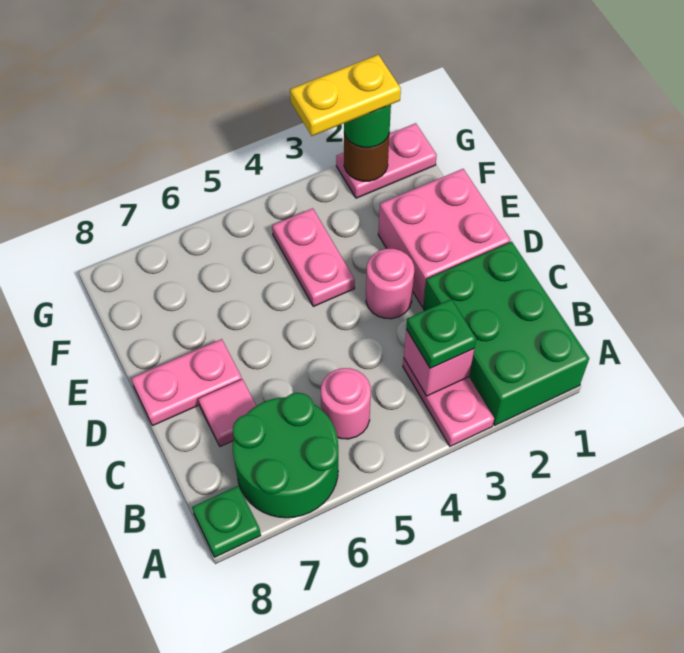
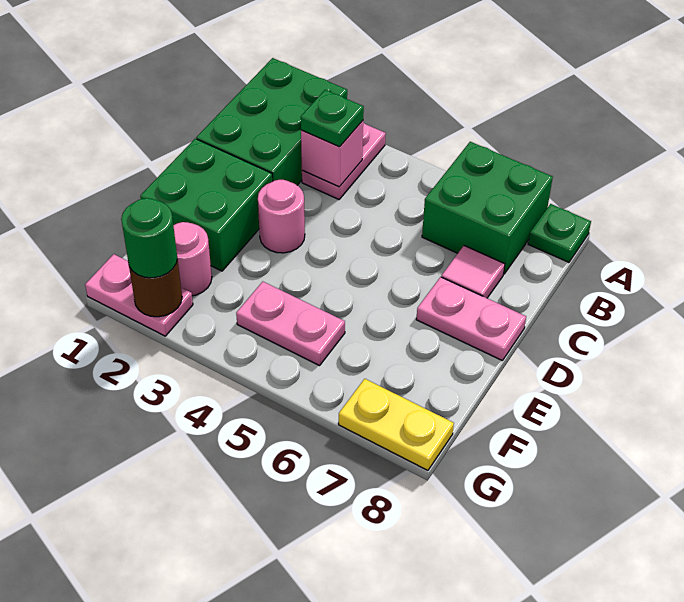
green round brick A6:B7 level 1 -> green brick A6:B7 level 1
pink round brick B5 level 1 -> pink round brick F2 level 1
pink brick D1:E2 level 1 -> green brick D1:E2 level 1
pink plate E4:F4 level 1 -> pink plate F4:F5 level 1
yellow plate G2:G3 level 4 -> yellow plate G7:G8 level 1

